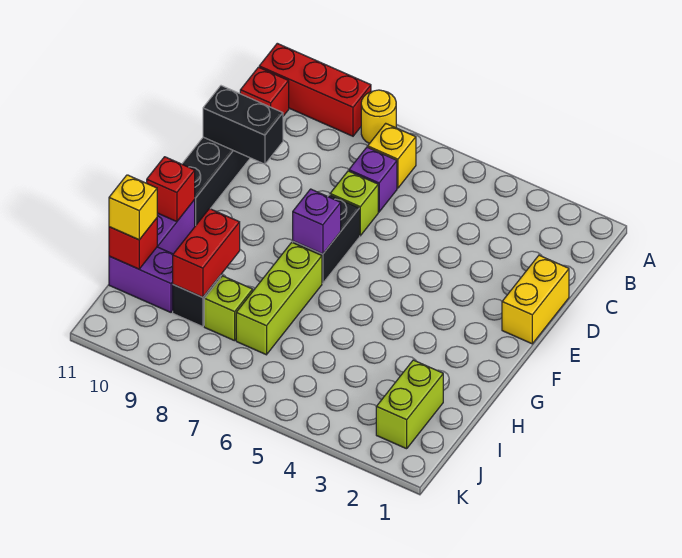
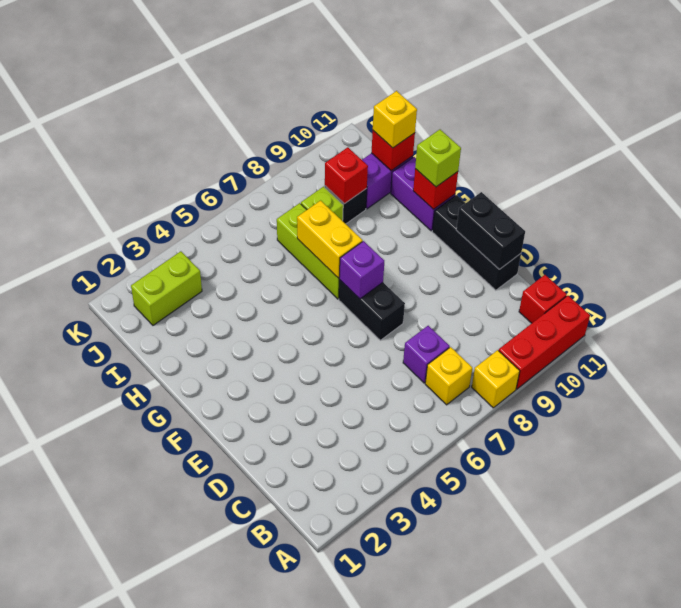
yellow round brick A8 level 1 -> yellow brick A8 level 1
yellow brick D1:E1 level 1 -> yellow brick G7:H7 level 2
lime brick D7 level 1 -> lime brick G11 level 3
black brick D10:D11 level 2 -> black brick D11:E11 level 2
red brick H9:I9 level 2 -> red brick I9 level 2
lime brick I2:J2 level 1 -> lime brick J2:J3 level 1

